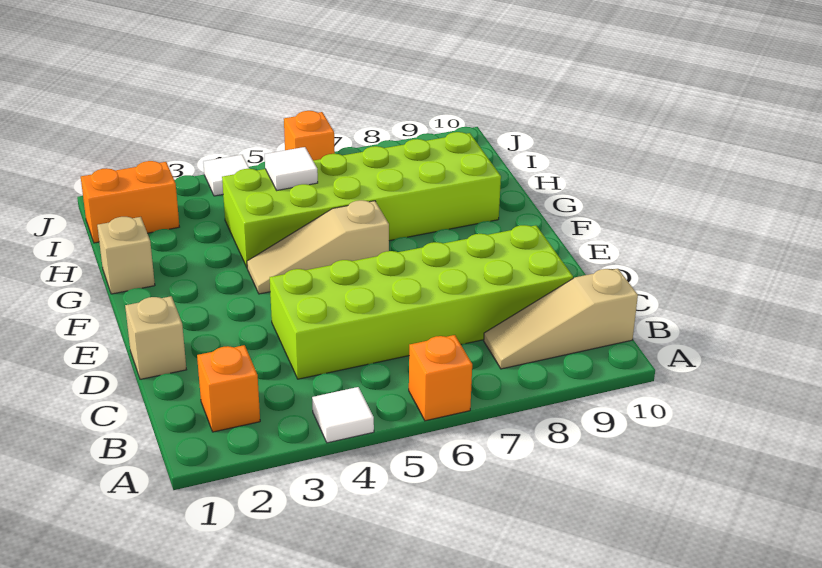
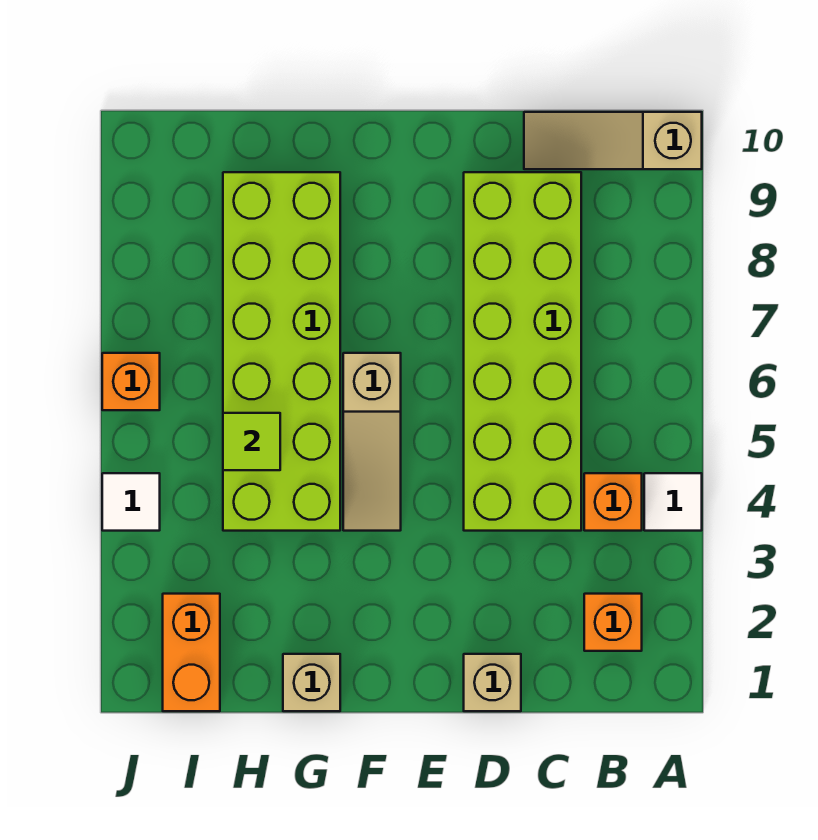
orange brick A6 level 1 -> orange brick B4 level 1
tan slope B8:B10 level 1 top 10 -> tan slope A10:C10 level 1 top A
white tile H5 level 2 -> lime tile H5 level 2

